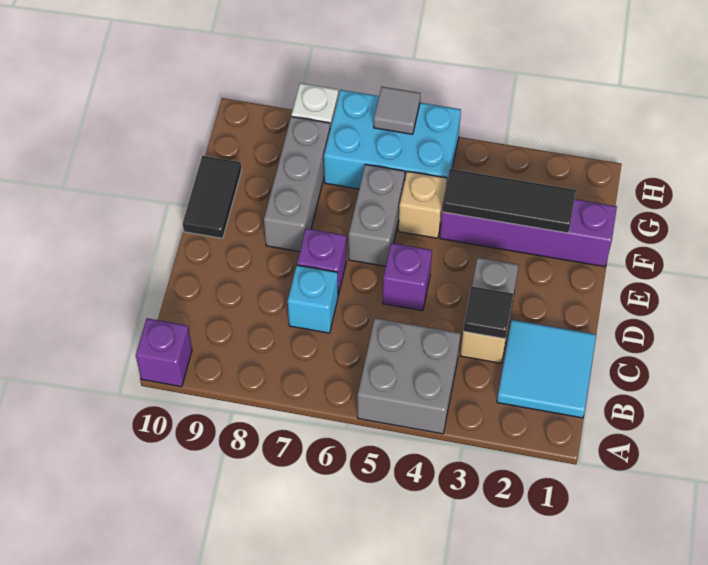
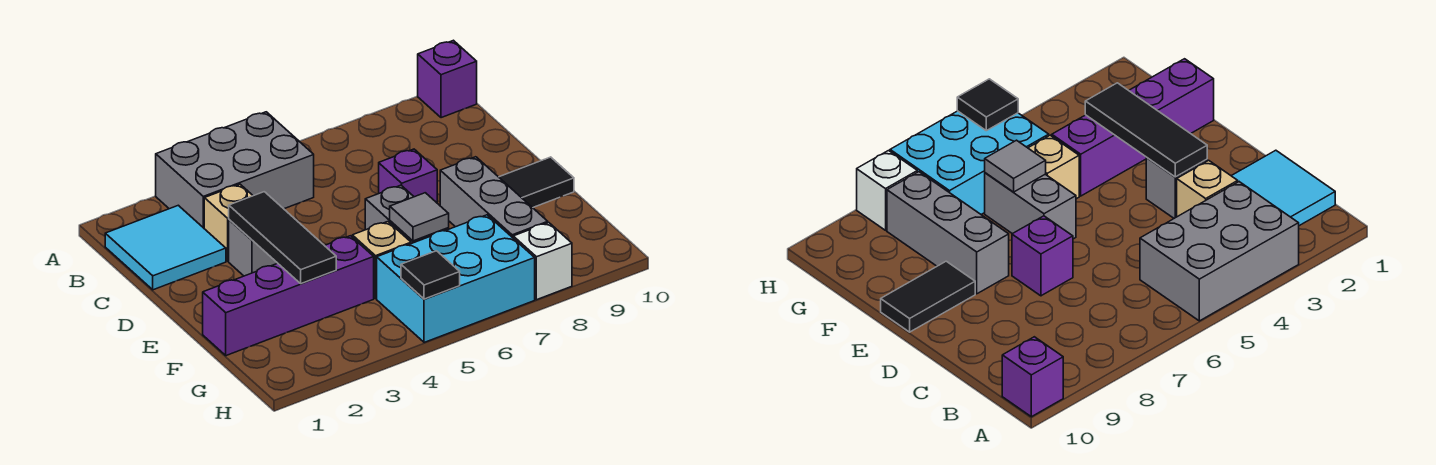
grey brick A4:B5 level 1 -> grey brick A3:B5 level 1
black tile C3 level 2 -> black tile H5 level 2
cyan brick C7 level 1 -> none
purple brick D5 level 1 -> none
black tile E10:F10 level 1 -> black tile E9:E10 level 1
black tile F2:F4 level 2 -> black tile D3:F3 level 2
grey tile H6 level 2 -> grey tile F6 level 2

